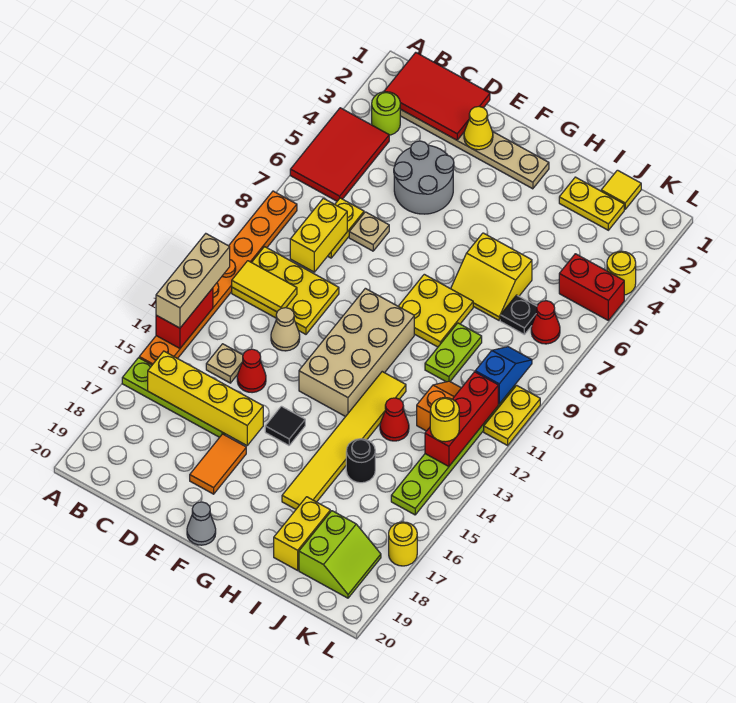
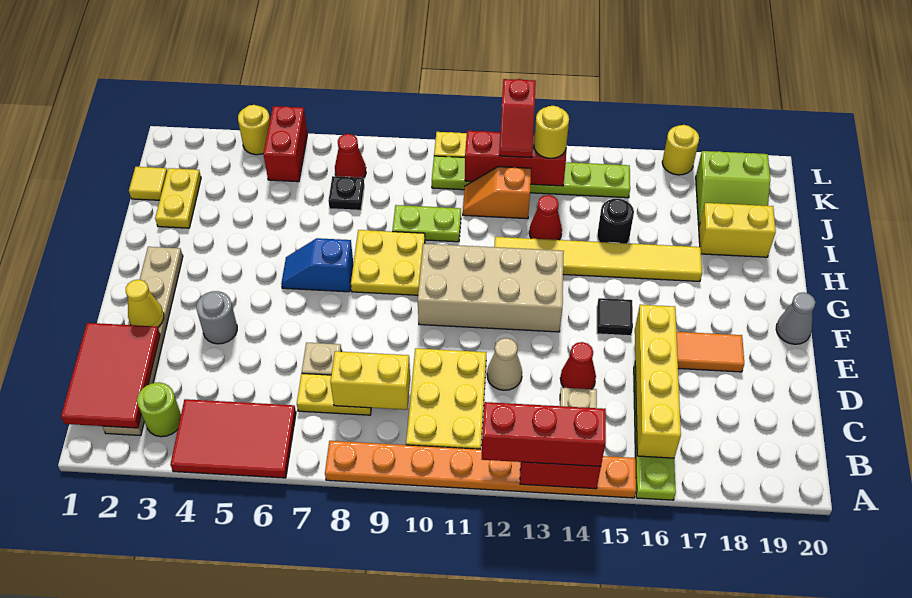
tan brick A12:A14 level 3 -> red brick A12:A14 level 3
yellow tile B11:C11 level 2 -> none
grey round brick D4:E5 level 1 -> grey round brick E4 level 1
yellow slope H6:I7 level 1 top 6 -> none
lime slope J18:K19 level 1 top J -> lime slope J18:K19 level 1 top K
blue slope K9:K10 level 2 top 10 -> blue slope G6:G7 level 1 top 7
none -> red slope K12:L12 level 3 top L

